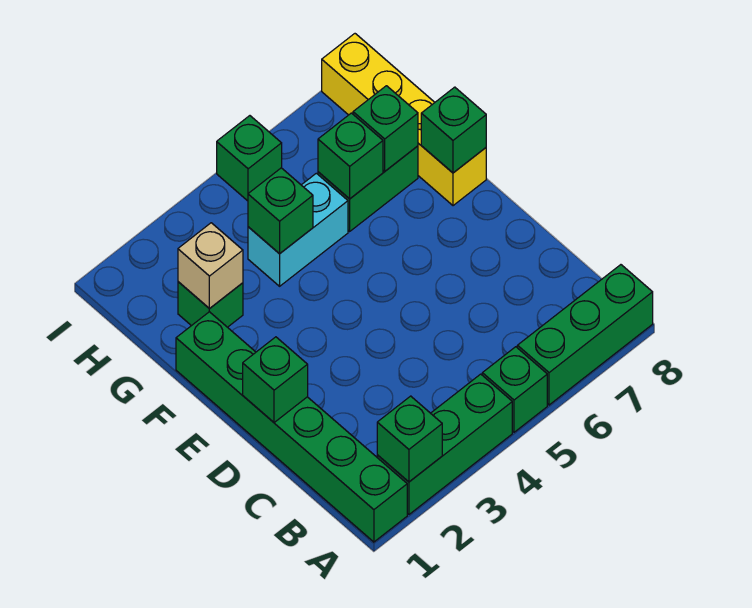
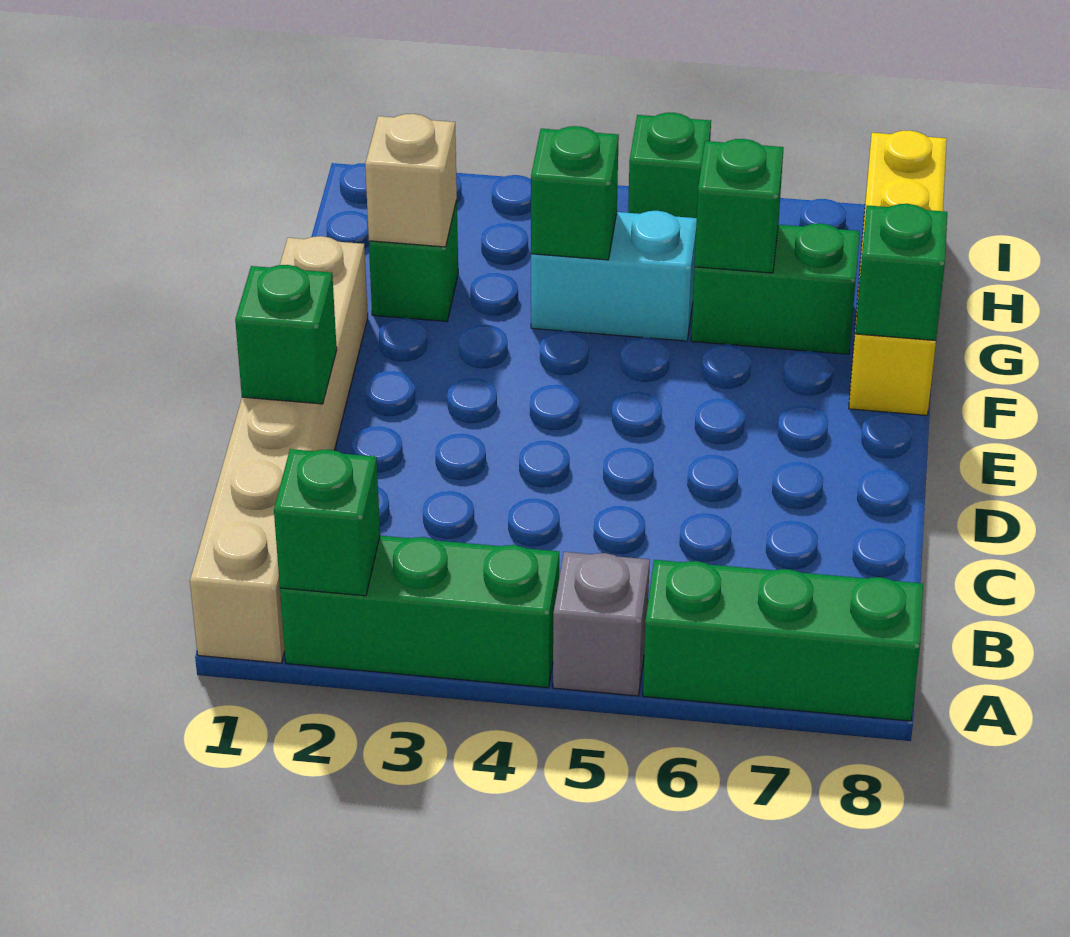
green brick A1:F1 level 1 -> tan brick A1:F1 level 1
green brick A5 level 1 -> grey brick A5 level 1
green brick G7 level 2 -> none

